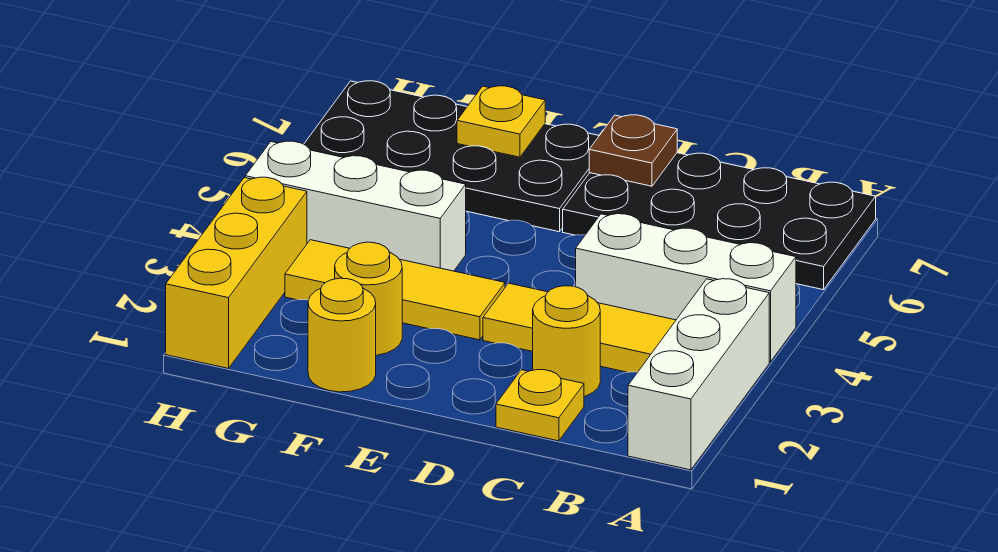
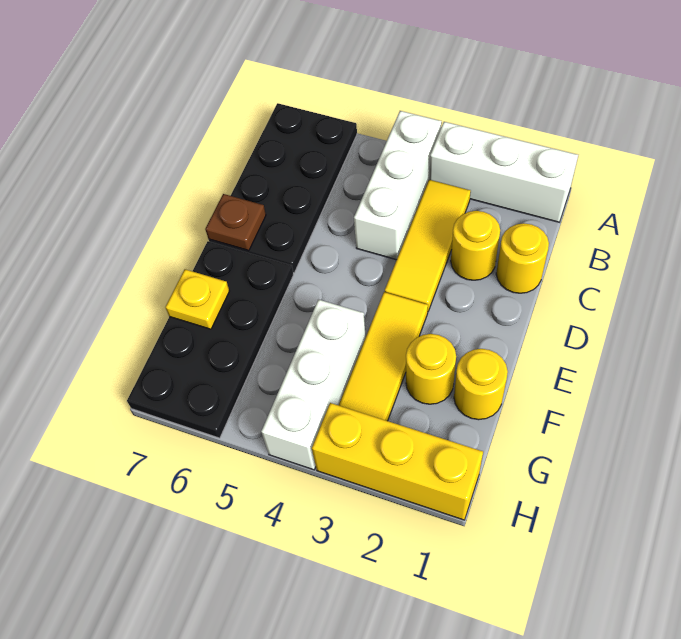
yellow plate C1 level 1 -> yellow round brick C1 level 1

